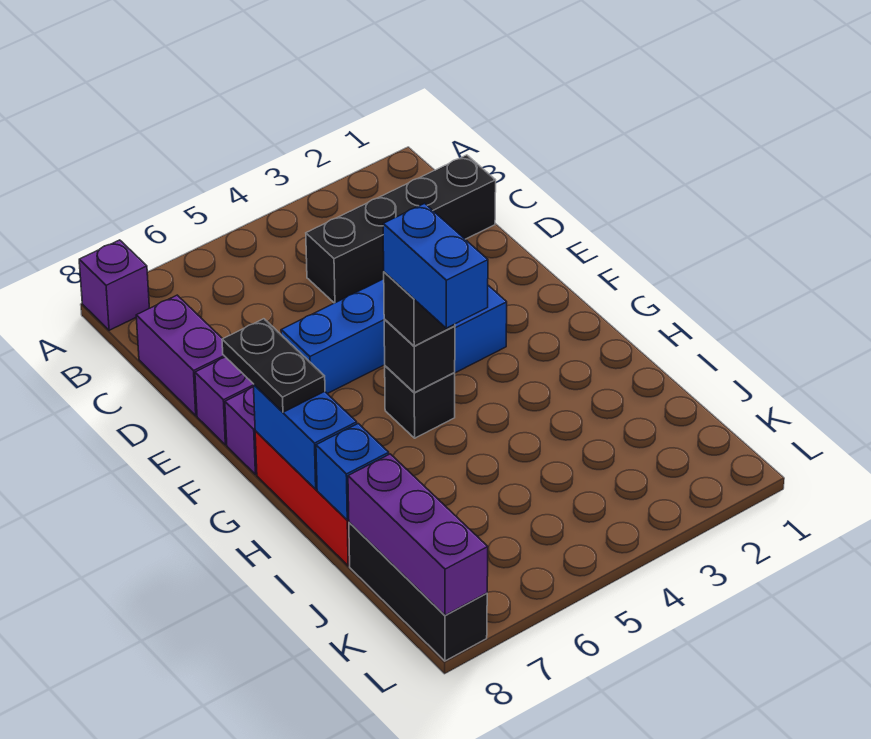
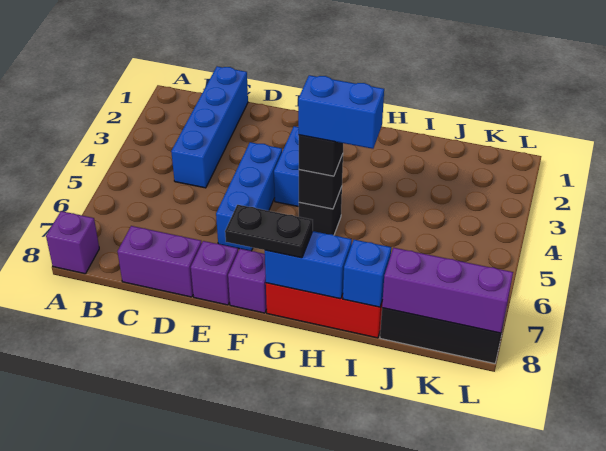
black brick C1:C4 level 1 -> blue brick C1:C4 level 1

